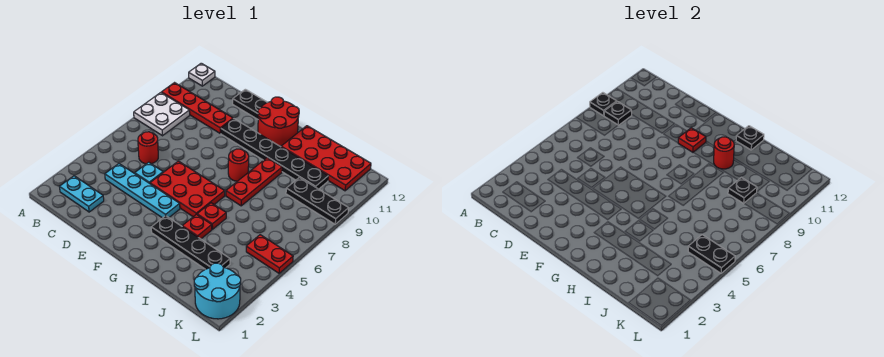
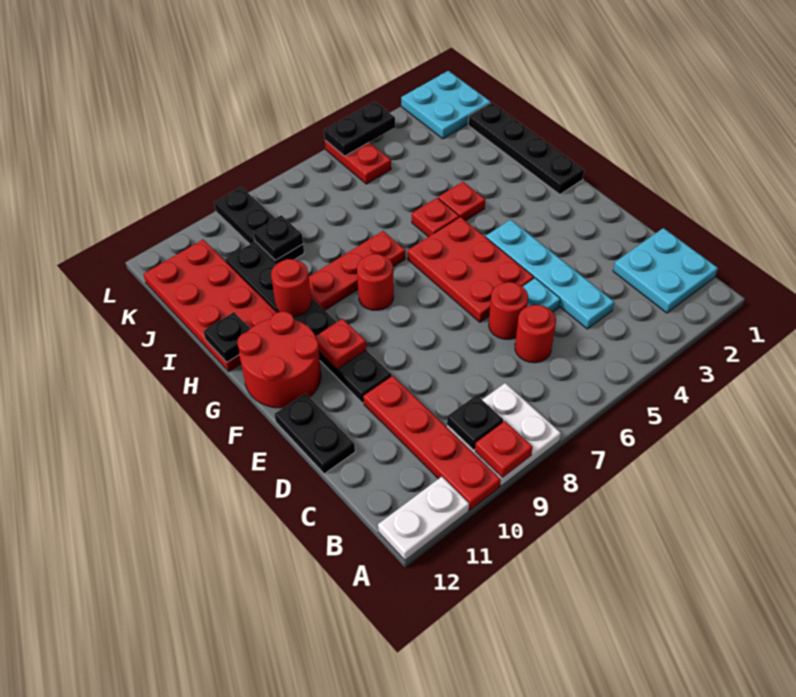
black plate A9 level 2 -> red plate A9 level 2
white plate A12 level 1 -> white plate A11:A12 level 1
cyan plate B2:C2 level 1 -> cyan plate B1:C2 level 1
none -> red round brick D6 level 1
black plate G3:J3 level 1 -> black plate G1:J1 level 1
cyan round brick K1:L2 level 1 -> cyan plate K1:L2 level 1
black plate K5:L5 level 2 -> black plate L4:L5 level 2

